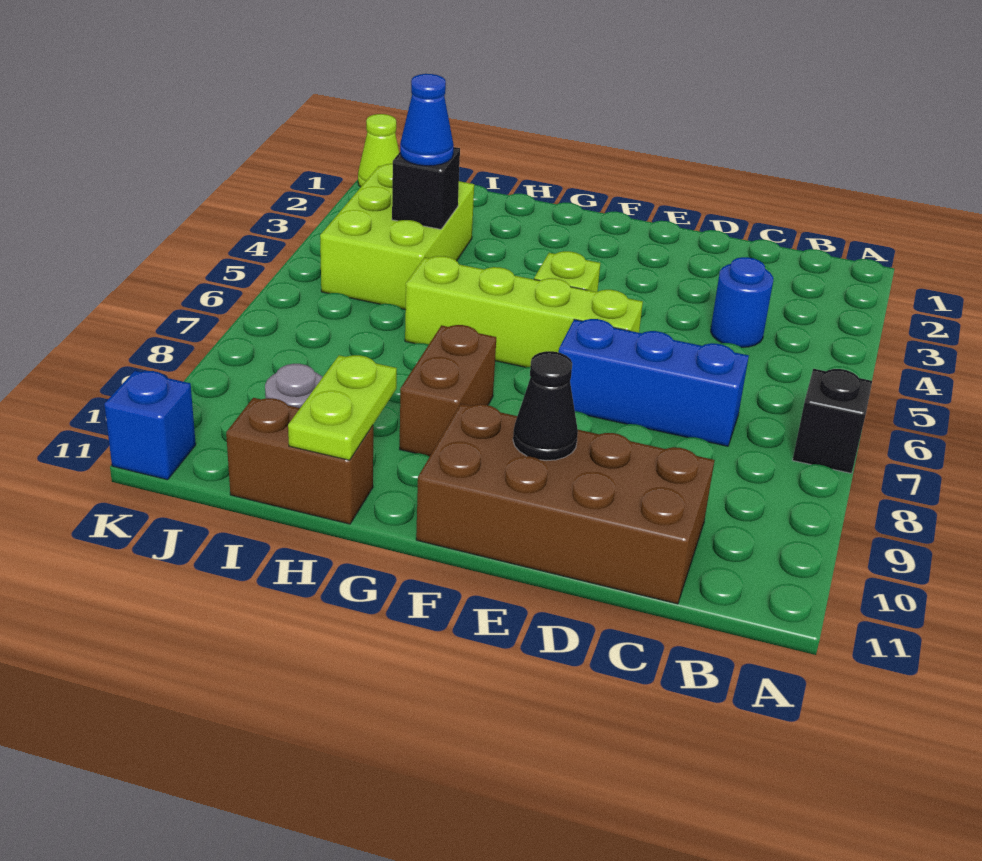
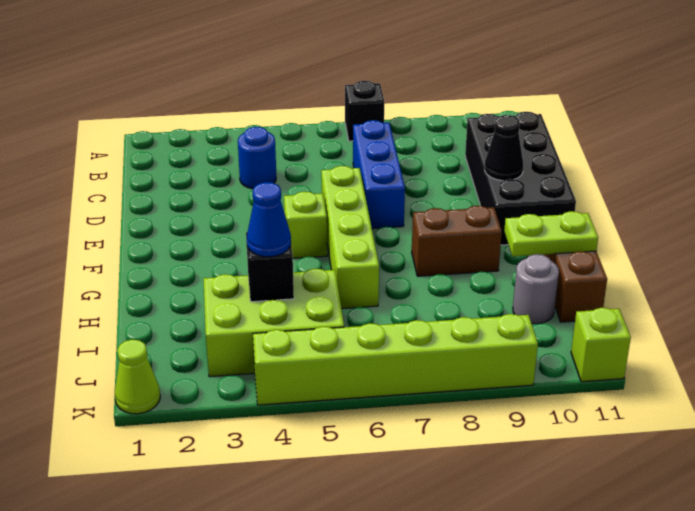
brown brick C10:F11 level 1 -> black brick C10:F11 level 1
none -> lime brick K4:K9 level 1
blue brick K11 level 1 -> lime brick K11 level 1

